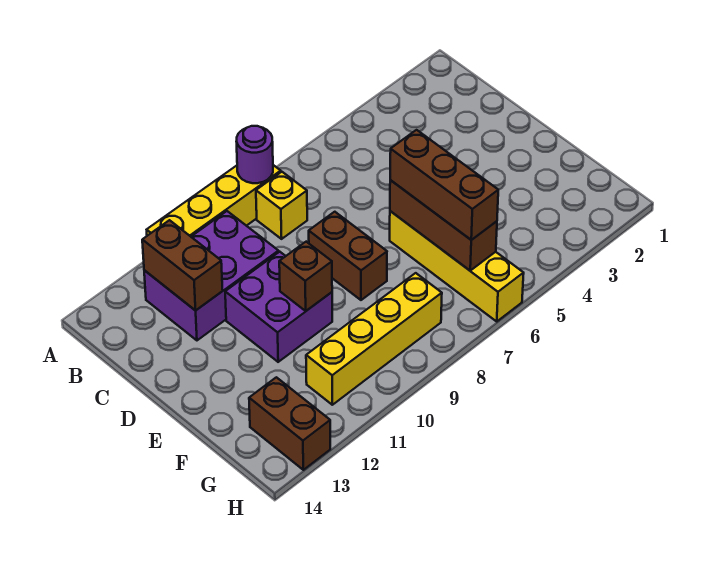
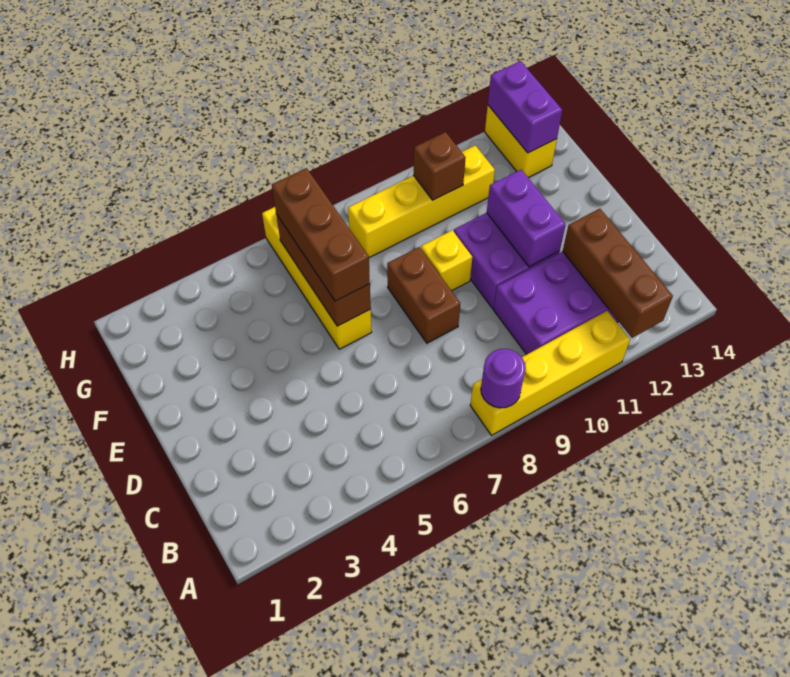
yellow brick B8 level 1 -> yellow brick E9 level 1
brown brick B12:C12 level 2 -> brown brick A12:C12 level 2
none -> purple brick D11:E11 level 2
brown brick E10 level 2 -> brown brick G10 level 2
brown brick G13:H13 level 1 -> yellow brick G13:H13 level 1
none -> purple brick G13:H13 level 2

